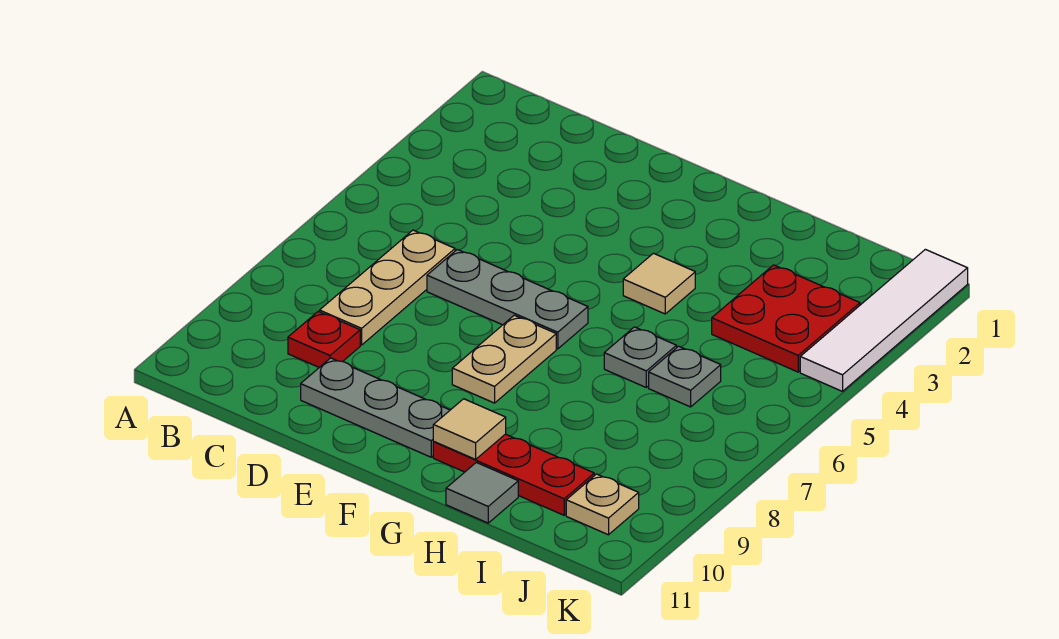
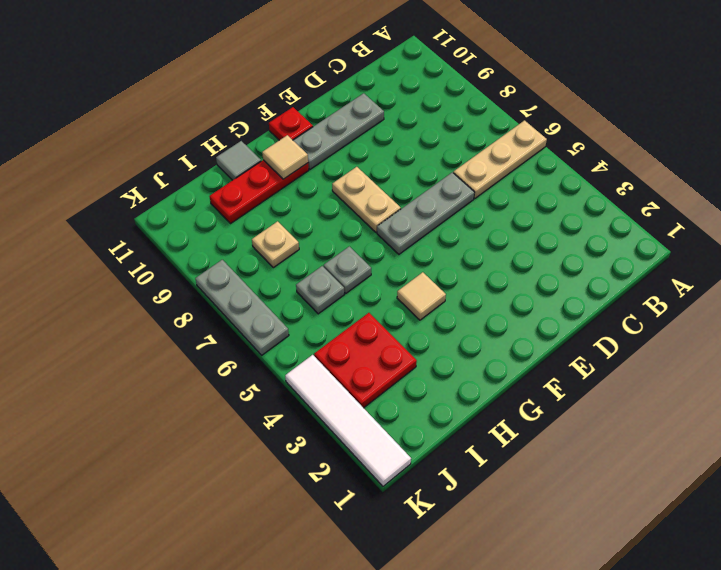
tan plate C6:C8 level 1 -> tan plate A6:C6 level 1
red plate C9 level 1 -> red plate F11 level 1
tan plate J10 level 1 -> tan plate I8 level 1
none -> grey plate K6:K8 level 1

